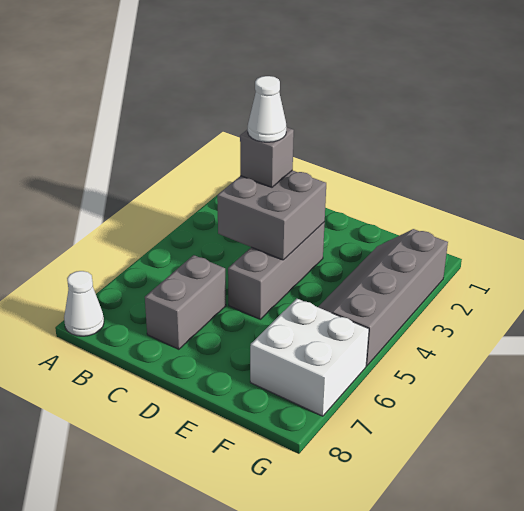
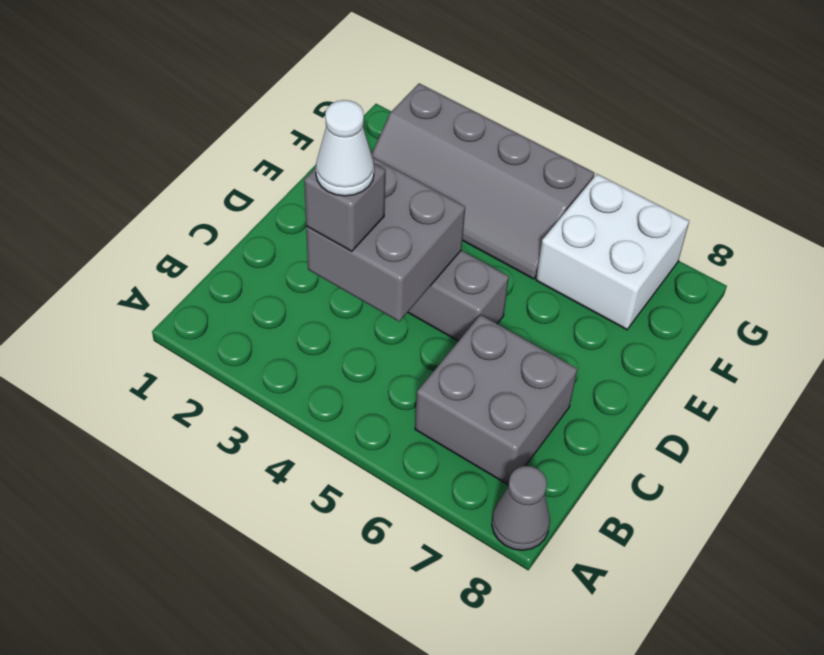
white cone A8 level 1 -> grey cone A8 level 1
grey brick C6:C7 level 1 -> grey brick B6:C7 level 1

